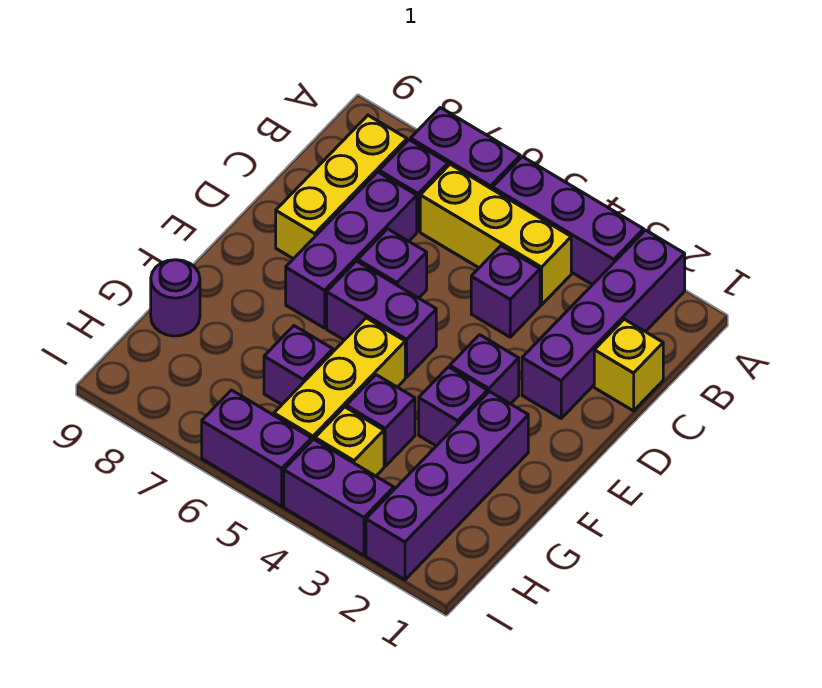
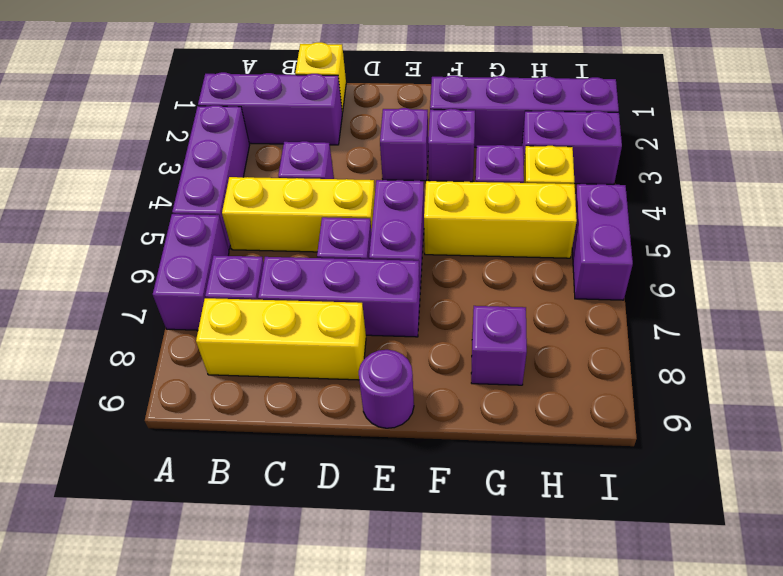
purple brick A2:D2 level 1 -> purple brick A2:C2 level 1
yellow brick B4:B6 level 1 -> yellow brick B5:D5 level 1
purple brick G6 level 1 -> purple brick G8 level 1
purple round brick G9 level 1 -> purple round brick E9 level 1
purple brick I3:I4 level 1 -> purple brick H3:I3 level 1

